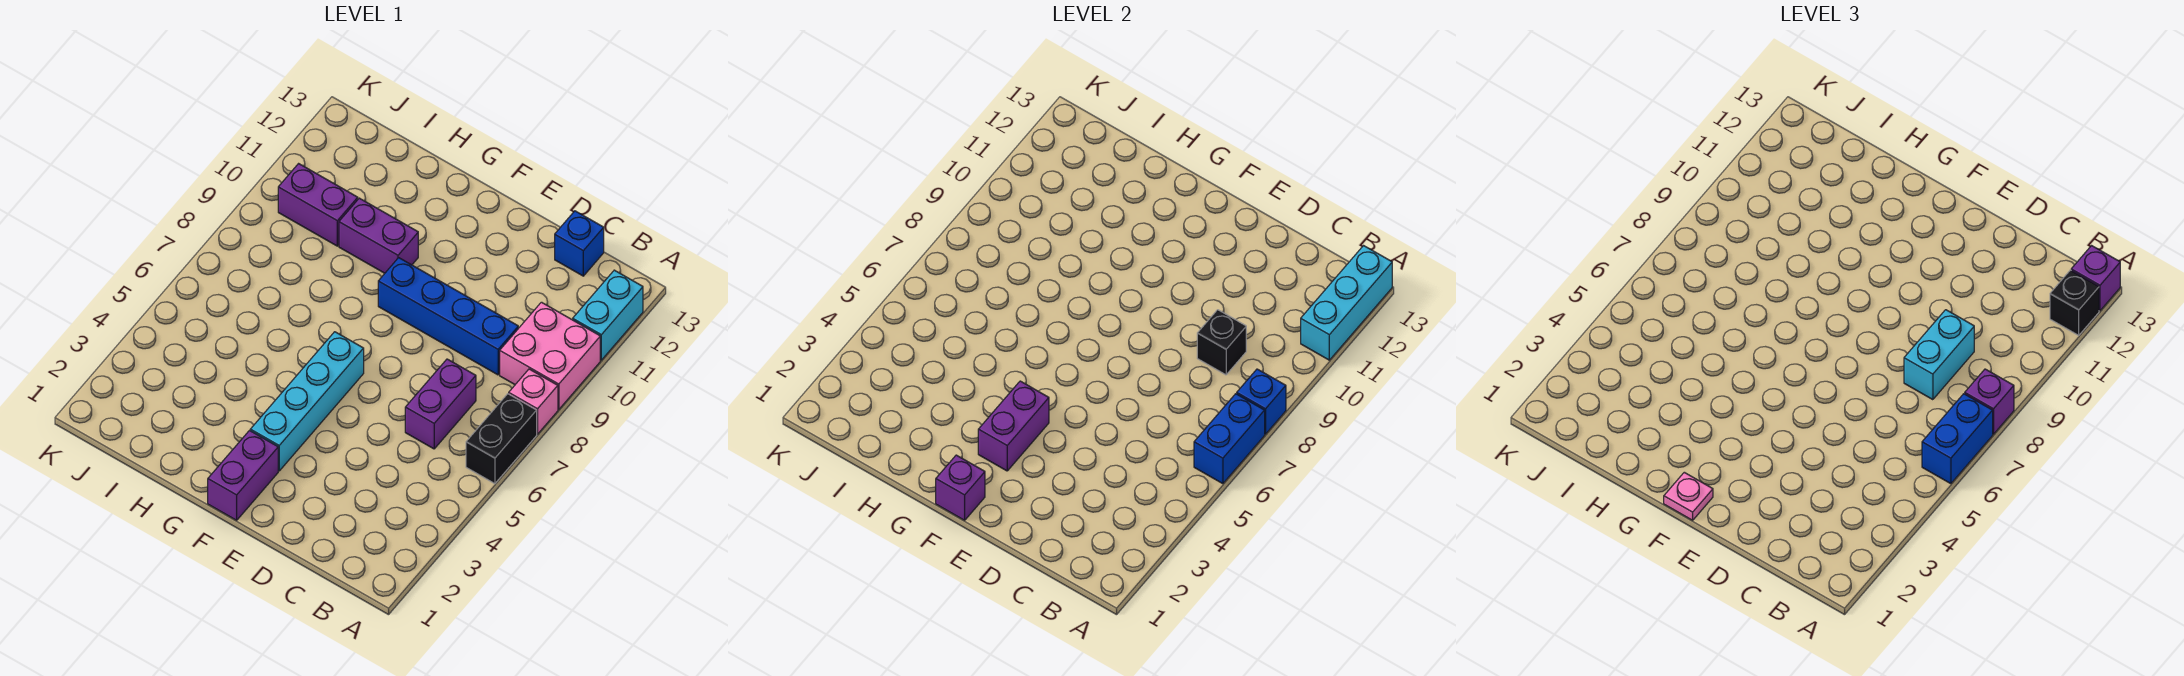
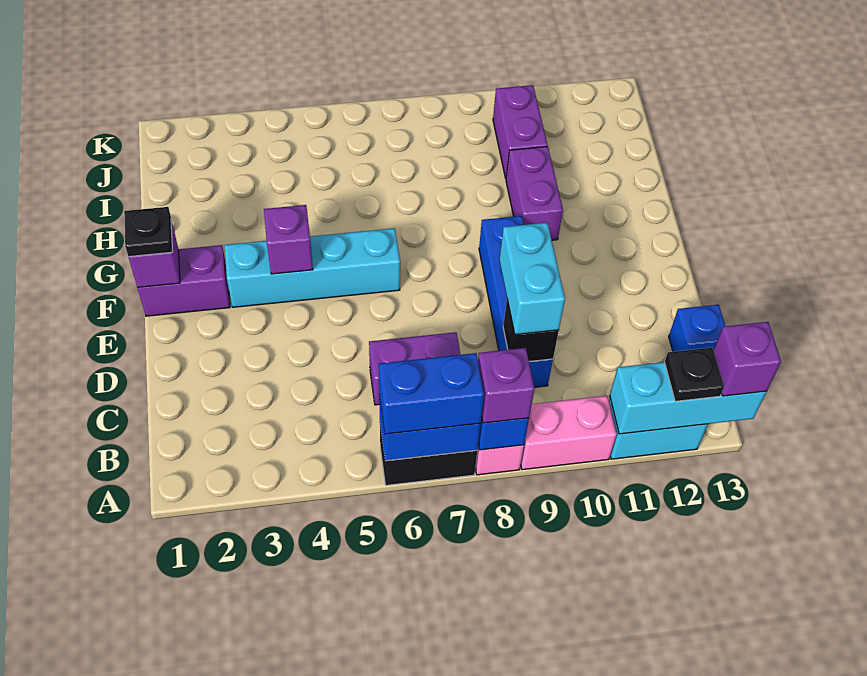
pink brick A9:B10 level 1 -> pink brick A9:A10 level 1
black brick A12 level 3 -> black plate A12 level 3
cyan brick C8:C9 level 3 -> cyan brick C9:D9 level 3
pink plate F1 level 3 -> black plate F1 level 3
purple brick F3:F4 level 2 -> purple brick F4 level 2

